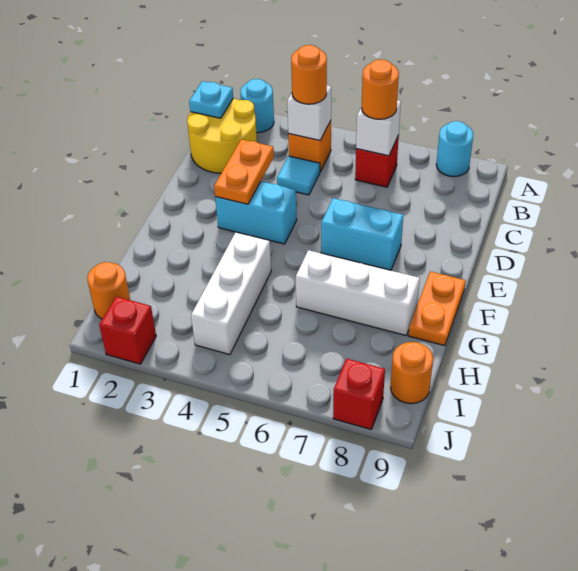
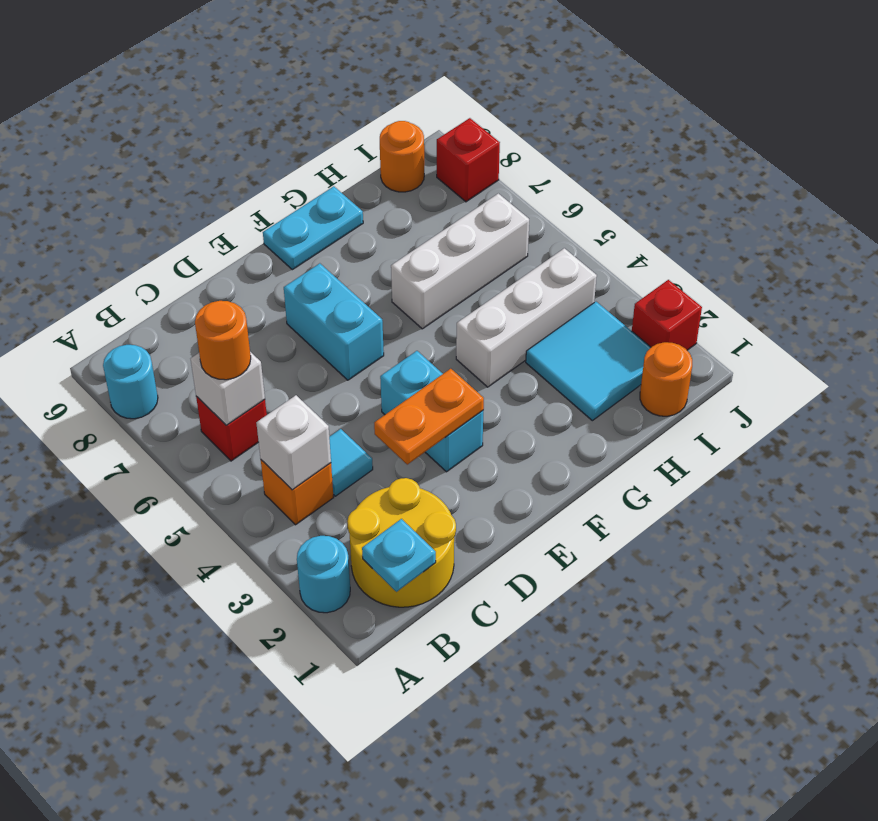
orange round brick B4 level 3 -> none
orange plate F9:G9 level 1 -> cyan plate F9:G9 level 1
white brick G6:G8 level 1 -> white brick G6:I6 level 1
none -> cyan tile H2:I3 level 1

